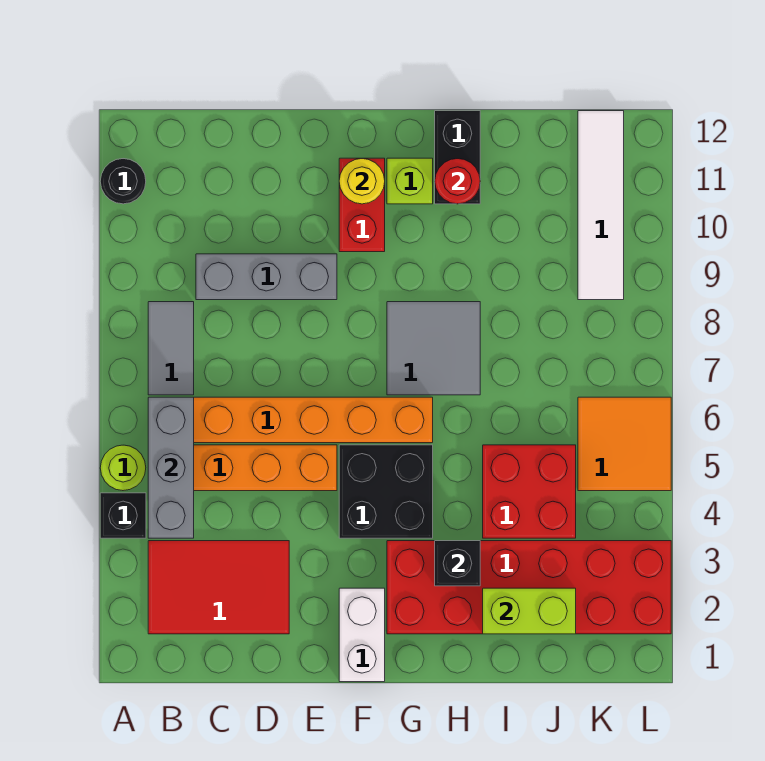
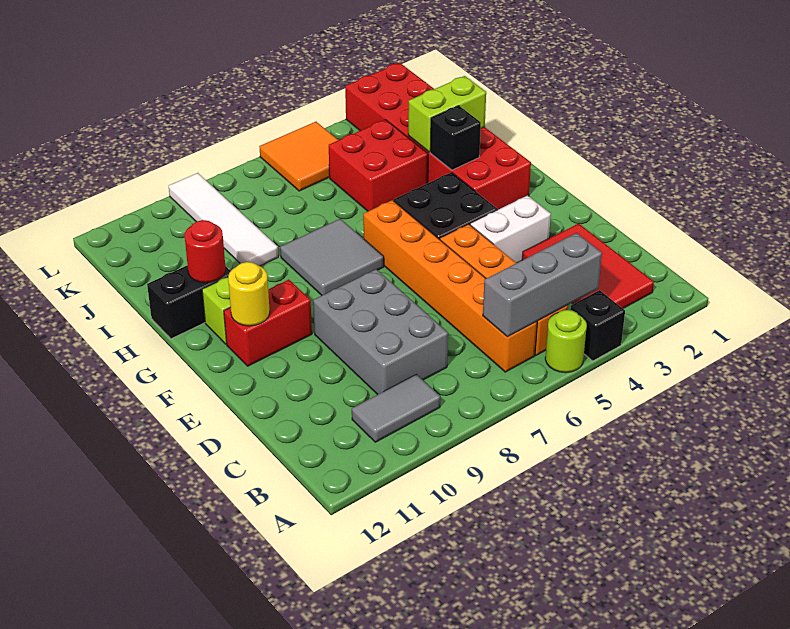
black round brick A11 level 1 -> none
grey tile B7:B8 level 1 -> grey tile B9:B10 level 1
grey brick C9:E9 level 1 -> grey brick C8:E9 level 1
white brick F1:F2 level 1 -> white brick E3:E4 level 1
lime brick I2:J2 level 2 -> lime brick I2:I3 level 2
white tile K9:K12 level 1 -> white tile I9:L9 level 1

